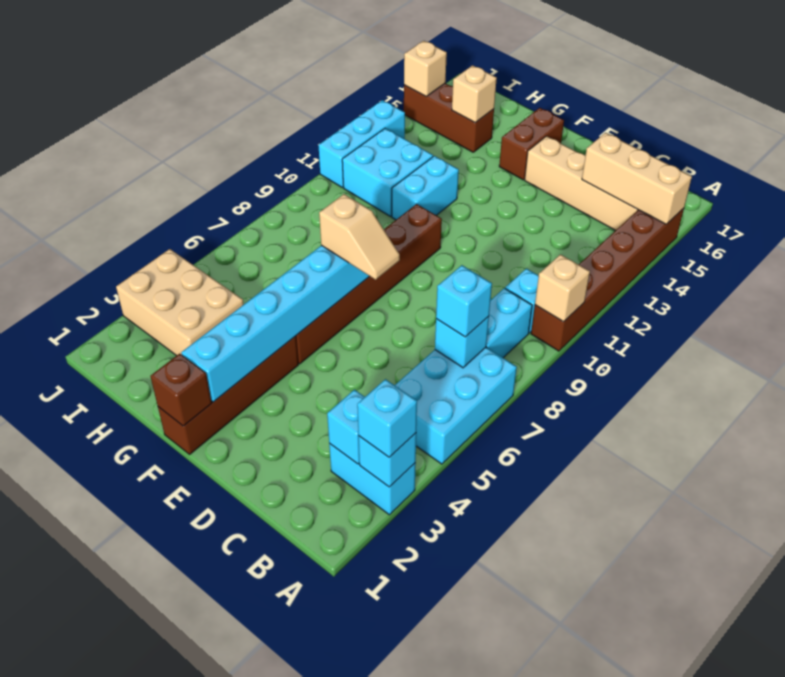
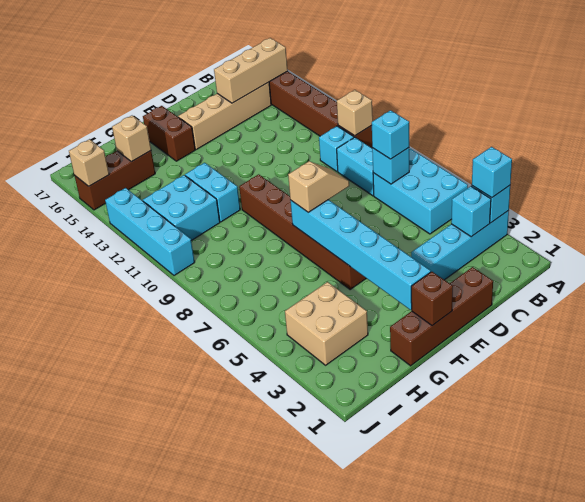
cyan brick A3:B3 level 1 -> cyan brick A3:D3 level 1
brown brick F1:F4 level 1 -> brown brick D1:G1 level 1
tan brick H3:J4 level 1 -> tan brick H3:I4 level 1
cyan brick J11:J13 level 1 -> cyan brick J10:J13 level 1

